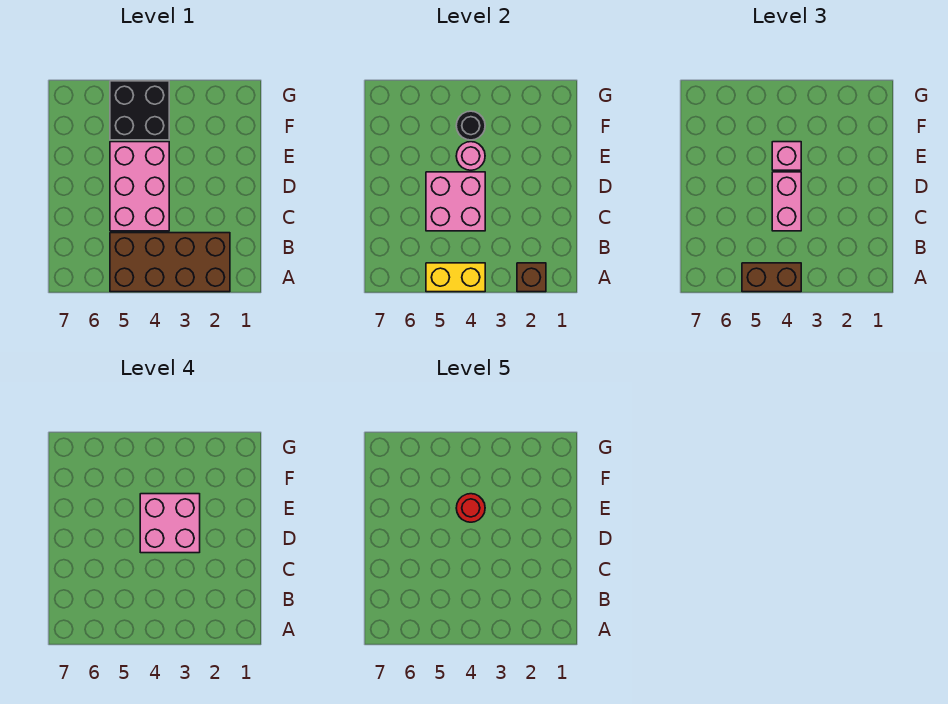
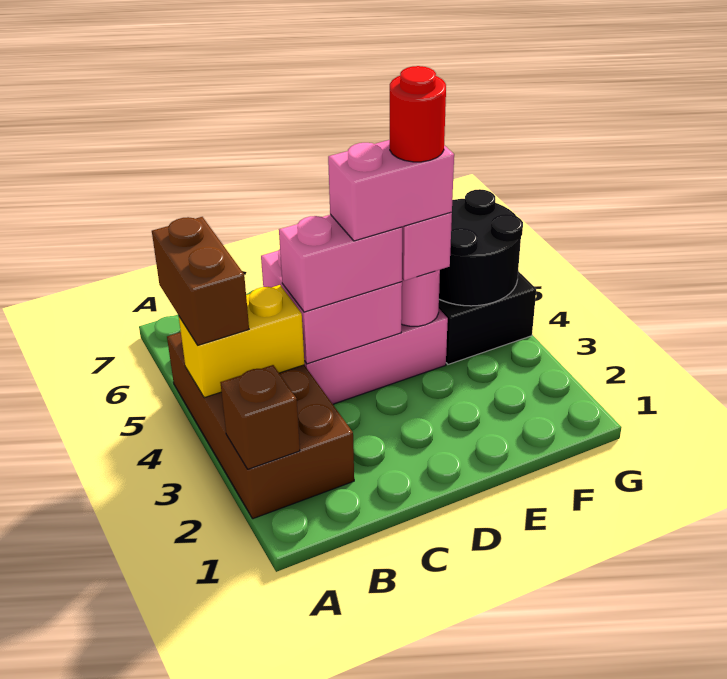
yellow brick A4:A5 level 2 -> yellow brick A4:B4 level 2
pink brick D3:E4 level 4 -> pink brick D4:E4 level 4
black round brick F4 level 2 -> black round brick F4:G5 level 2

